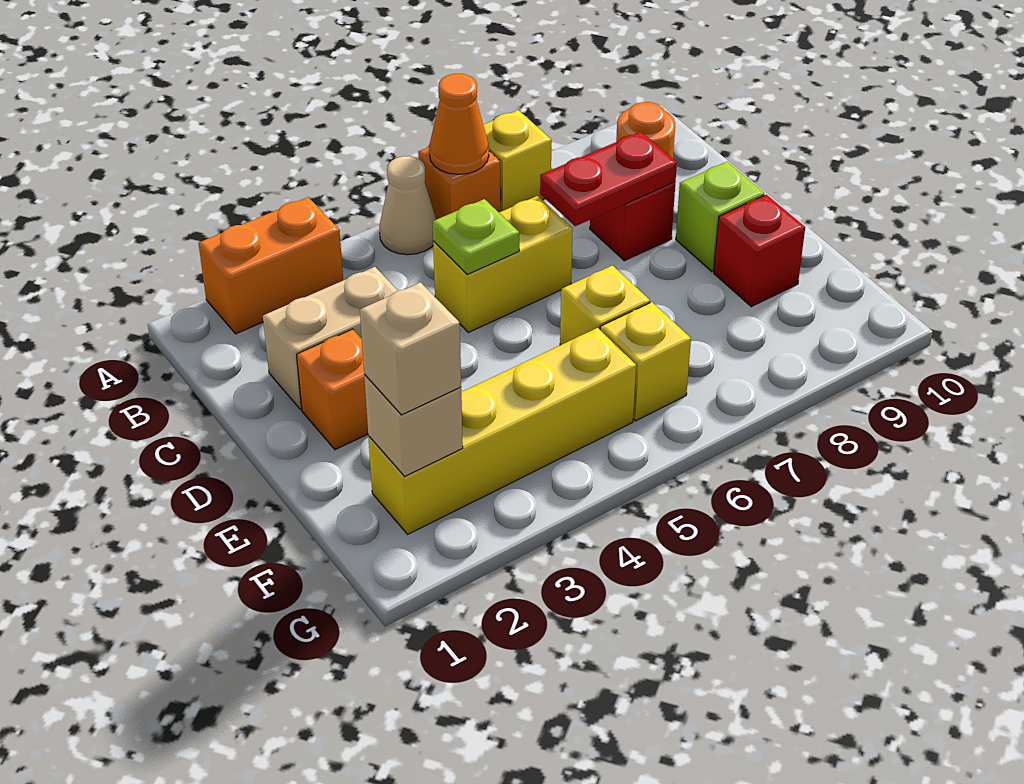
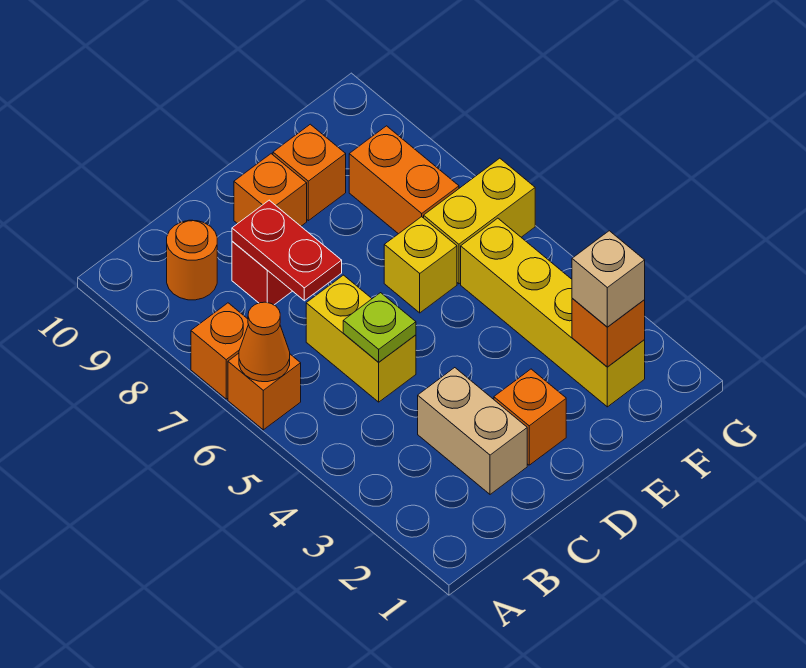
orange brick A2:A3 level 1 -> orange brick F7:F8 level 1
tan cone A5 level 1 -> none
yellow brick A7 level 1 -> orange brick A7 level 1
lime brick D9 level 1 -> orange brick D9 level 1
red brick E9 level 1 -> orange brick E9 level 1
tan brick F2 level 2 -> orange brick F2 level 2
yellow brick F6 level 1 -> yellow brick F6:G6 level 1

